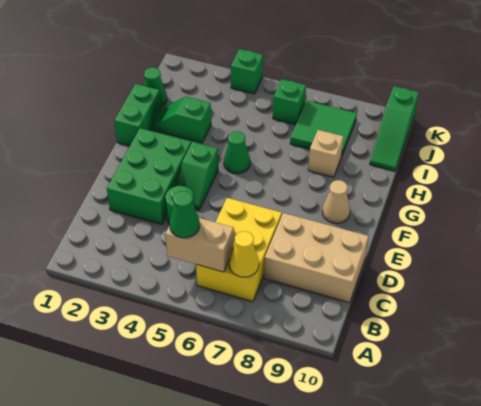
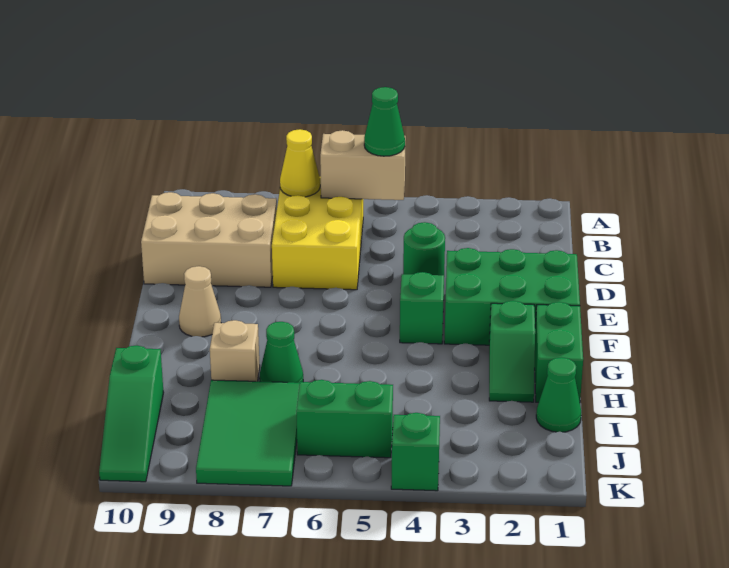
green brick D2:F3 level 1 -> green brick E1:F3 level 1
green cone G5 level 1 -> green cone H7 level 1
green slope H2:H3 level 1 top 3 -> green slope G2:H2 level 1 top G
green tile I7:J8 level 1 -> green tile I7:K8 level 1
green slope I10:K10 level 1 top K -> green slope I10:K10 level 1 top I
green brick J6 level 1 -> green brick J5:J6 level 1

